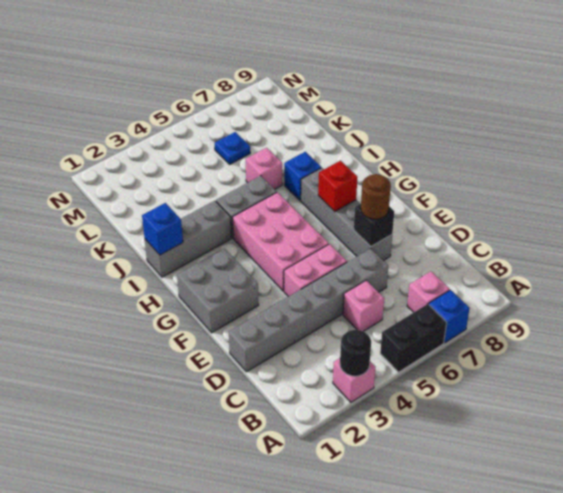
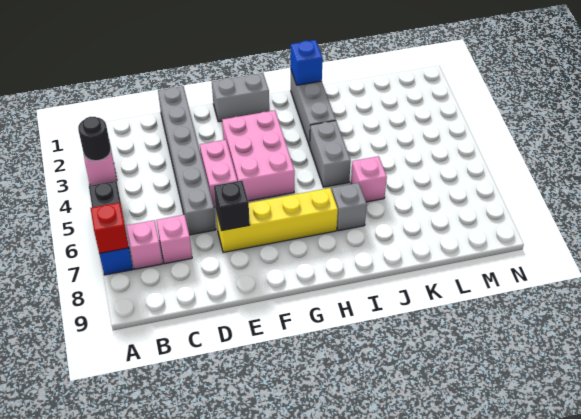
pink brick C5 level 1 -> pink brick C7 level 1
grey brick E7:H7 level 1 -> yellow brick E7:H7 level 1
brown round brick E7 level 3 -> none
grey brick F1:G2 level 1 -> grey brick F1:G1 level 1
pink brick F4:H5 level 1 -> pink brick F3:G5 level 1
red brick G7 level 2 -> red brick A7 level 2
blue brick I7 level 1 -> grey brick I7 level 1
blue plate L6 level 1 -> none

